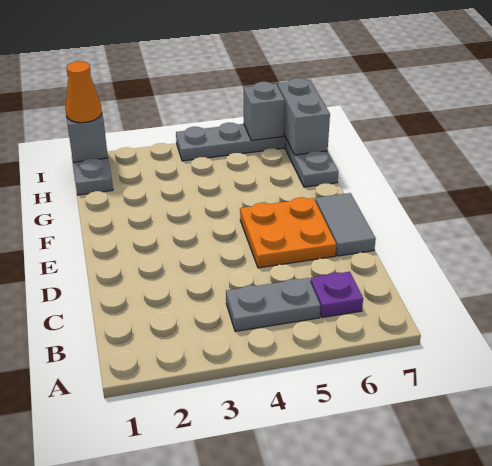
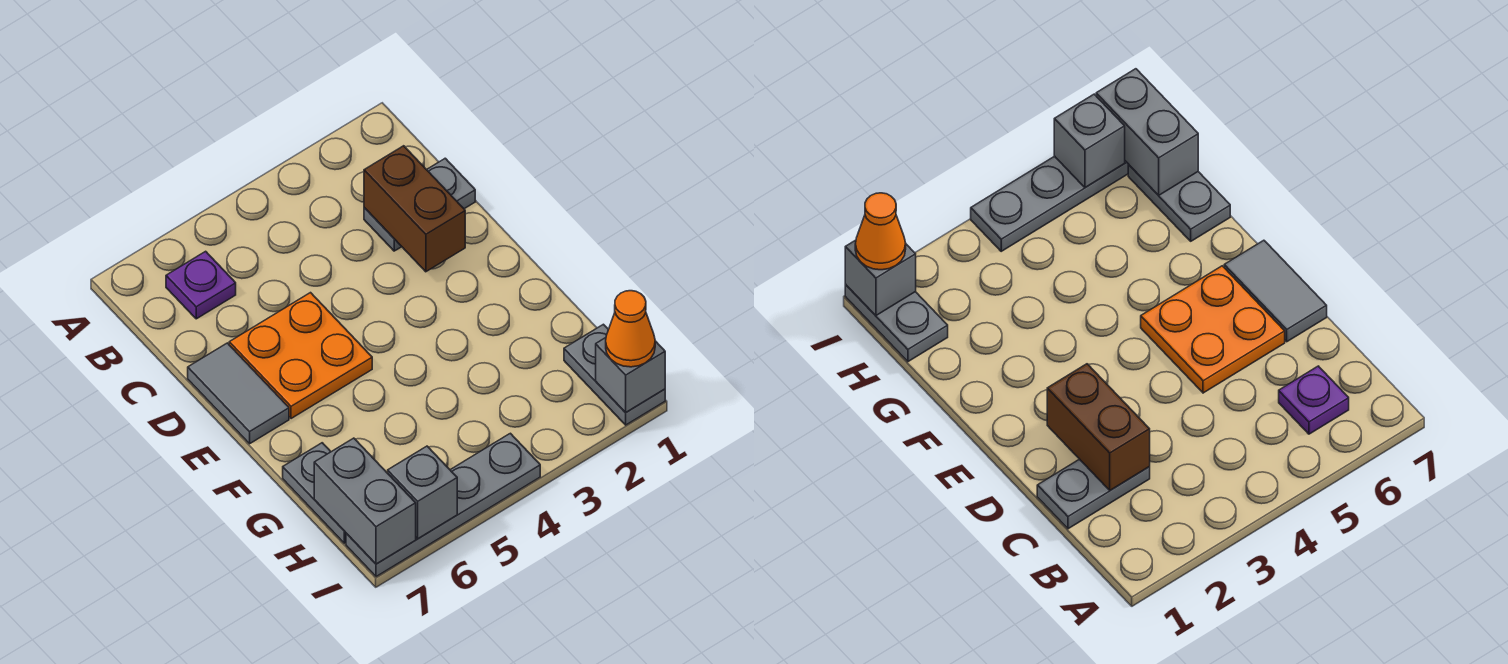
grey plate B4:B5 level 1 -> grey plate C1:C2 level 1
none -> brown brick C2:D2 level 2

